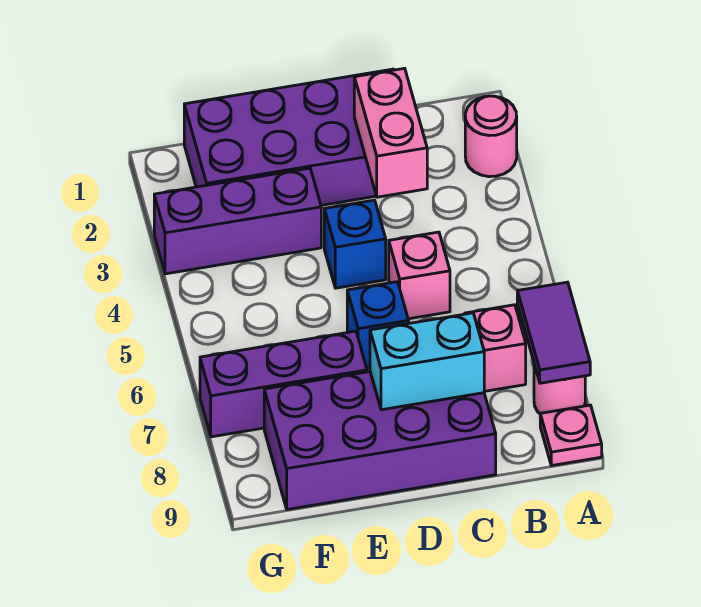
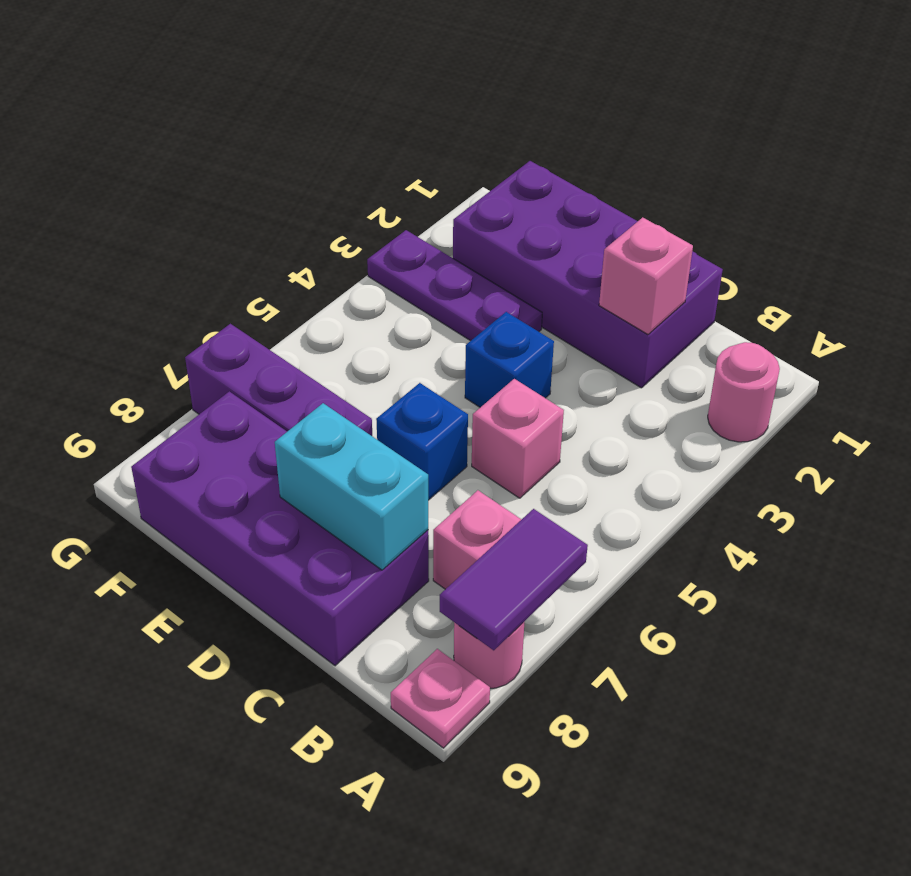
pink brick C2:C3 level 2 -> pink brick C2 level 2
purple brick E3:G3 level 1 -> purple plate E3:G3 level 1

